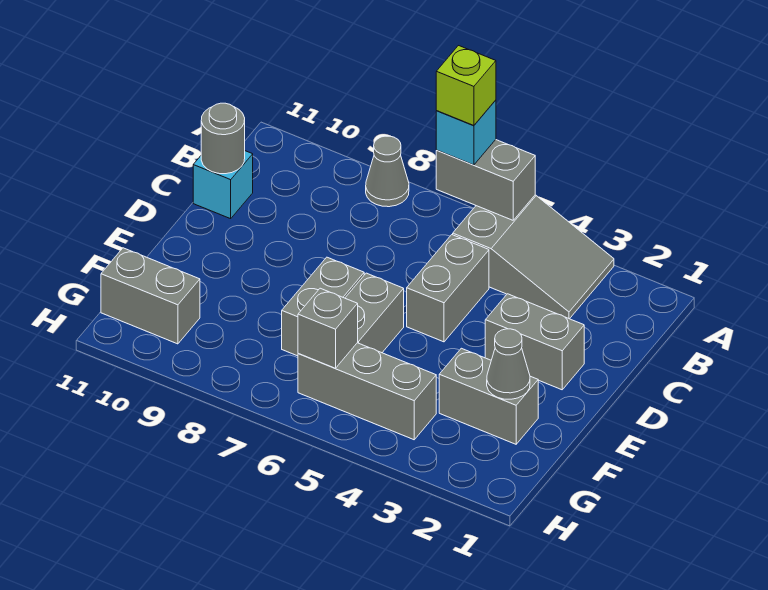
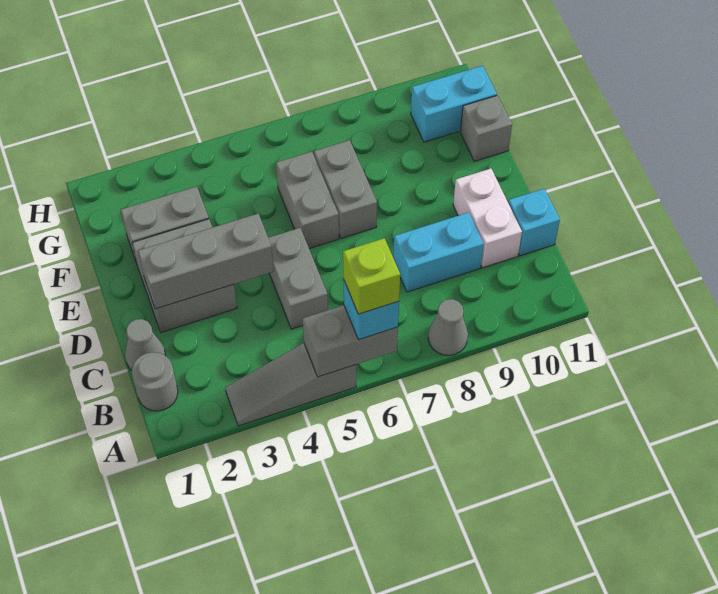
grey slope A3:B5 level 1 top 5 -> grey slope A3:A5 level 1 top 5
none -> cyan brick C8:C9 level 1
none -> white brick C10:D10 level 1
grey round brick C11 level 2 -> grey round brick B1 level 1
grey brick D2:D3 level 1 -> grey brick D2:E3 level 1
grey cone F2 level 2 -> grey cone C1 level 1
grey brick G4:G6 level 1 -> grey brick D2:D4 level 2
grey brick G6 level 2 -> grey brick F11 level 1
grey brick G10:G11 level 1 -> cyan brick G10:G11 level 1

